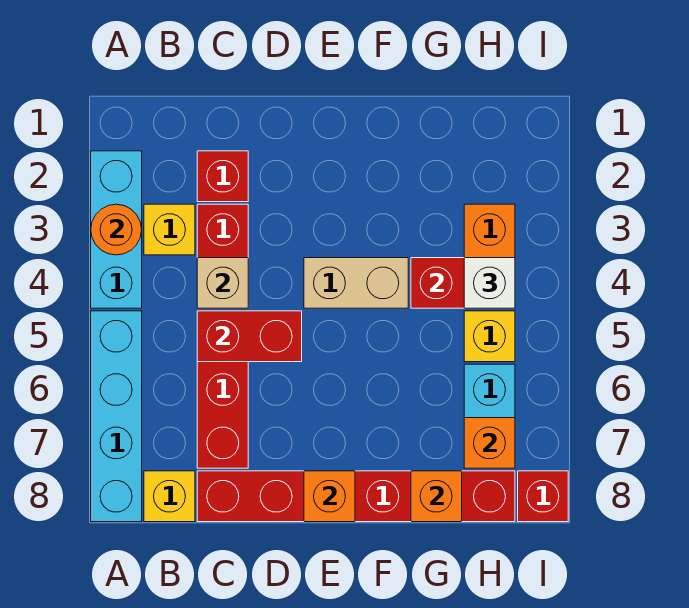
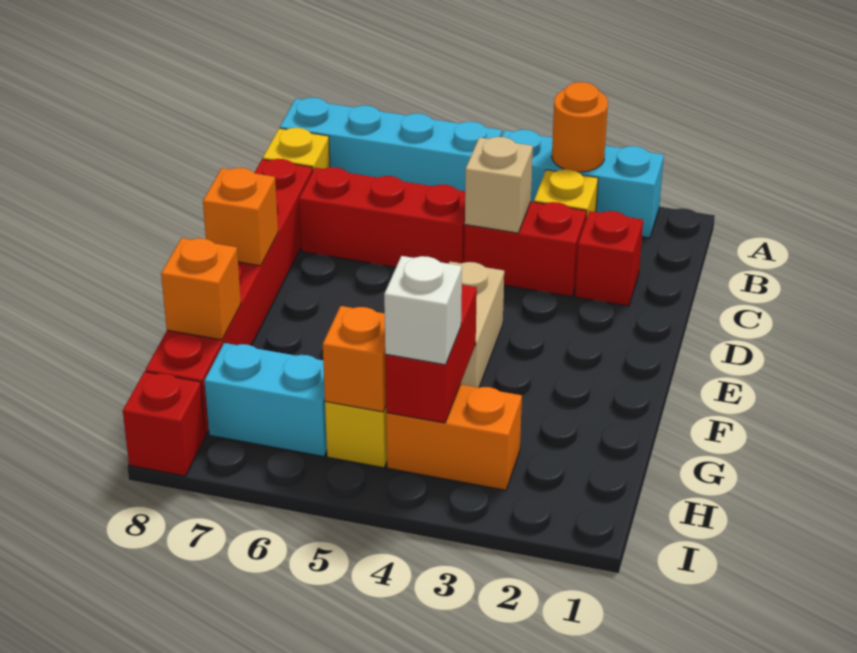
red brick C5:D5 level 2 -> none
orange brick H7 level 2 -> orange brick H5 level 2

